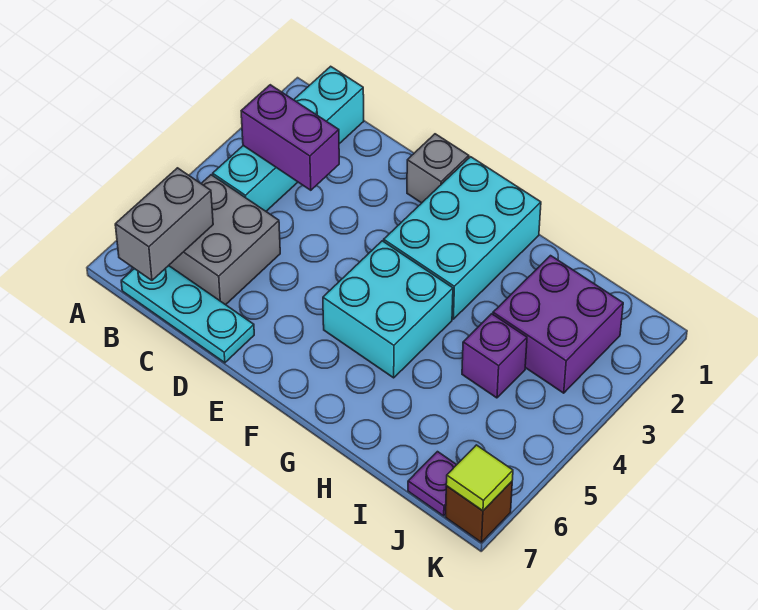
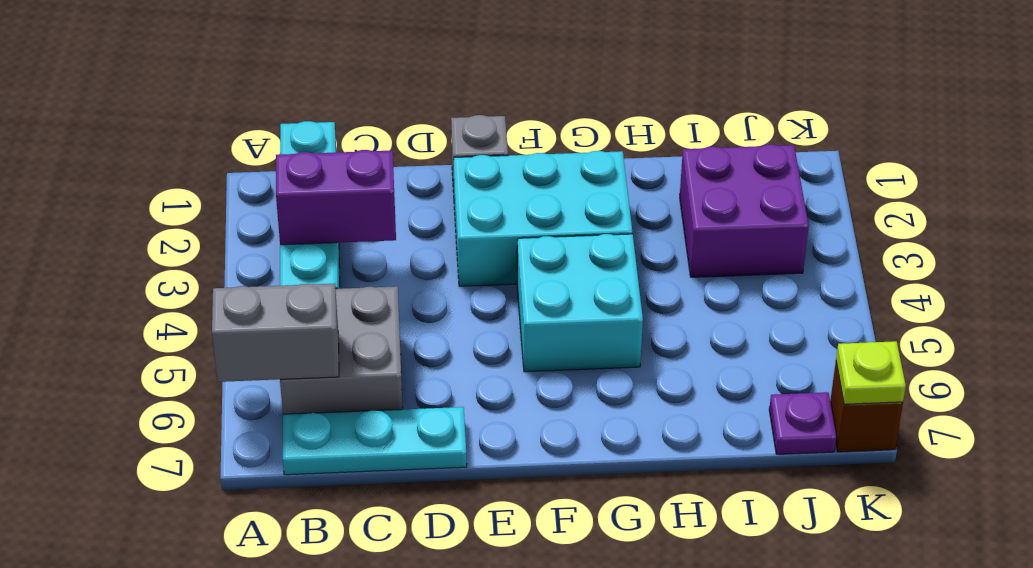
grey brick B6:B7 level 2 -> grey brick A6:B6 level 2
cyan brick F1:G3 level 1 -> cyan brick E2:G3 level 1
purple brick I4 level 1 -> none
lime tile K7 level 2 -> lime plate K7 level 2

